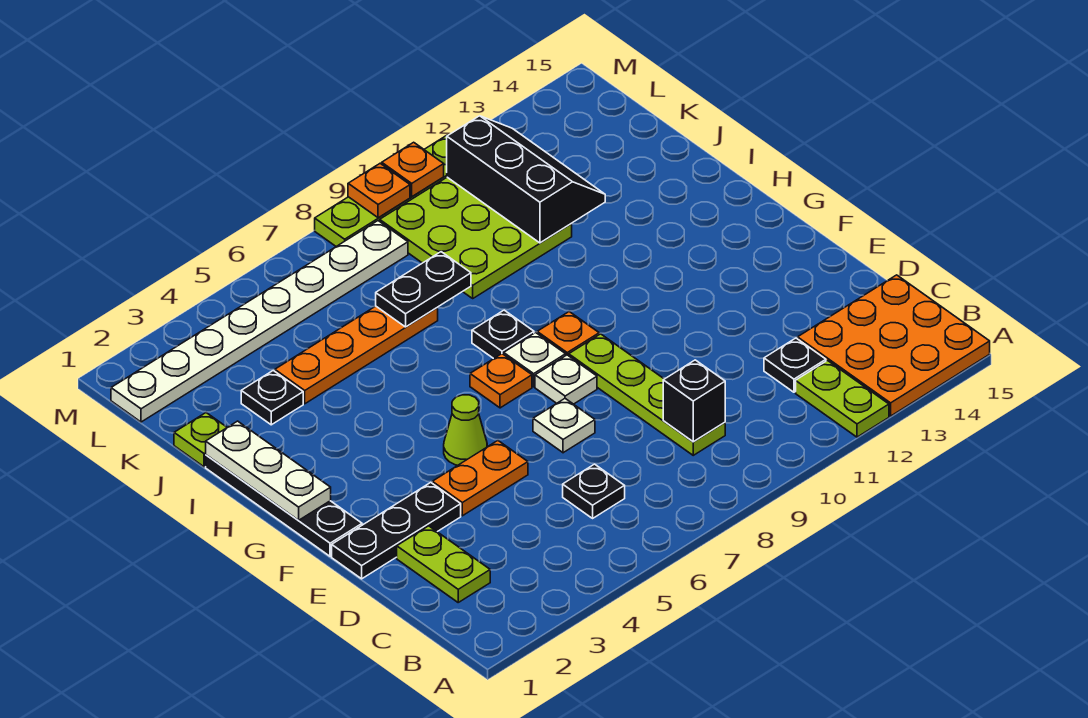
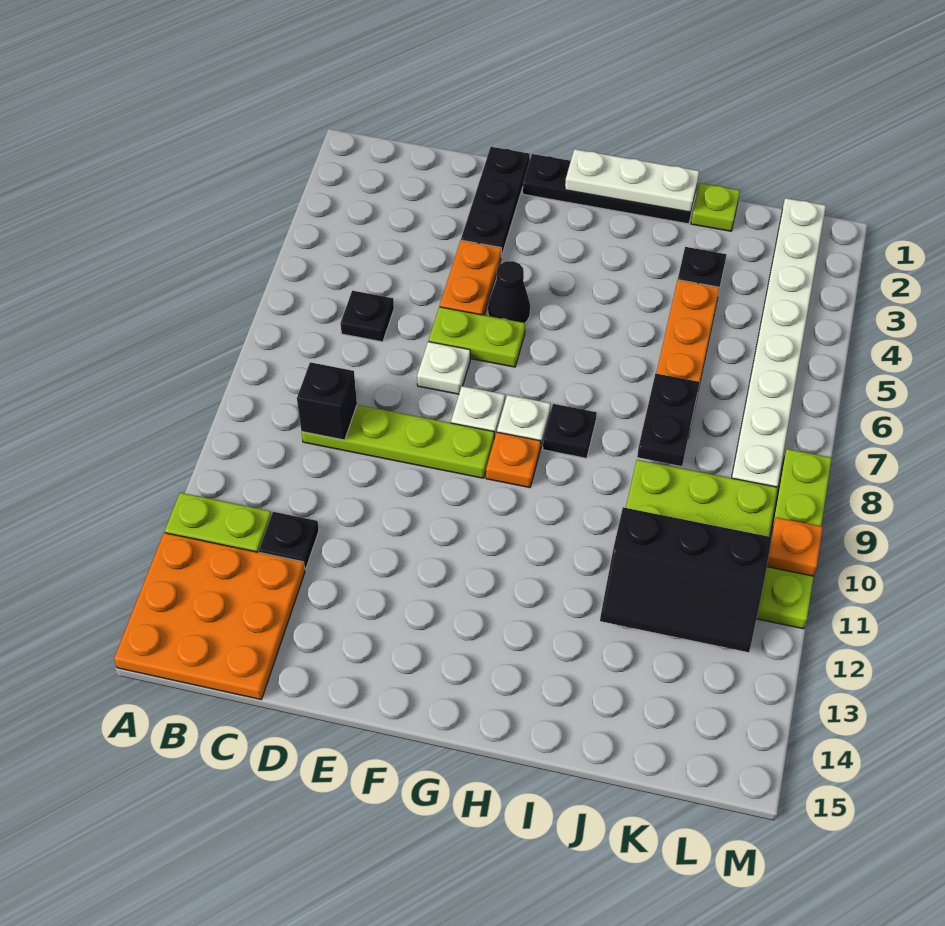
lime plate C2:D2 level 1 -> lime plate E6:F6 level 1
lime cone F5 level 1 -> black cone F5 level 1
orange plate G7 level 1 -> none
orange plate M9 level 2 -> none

